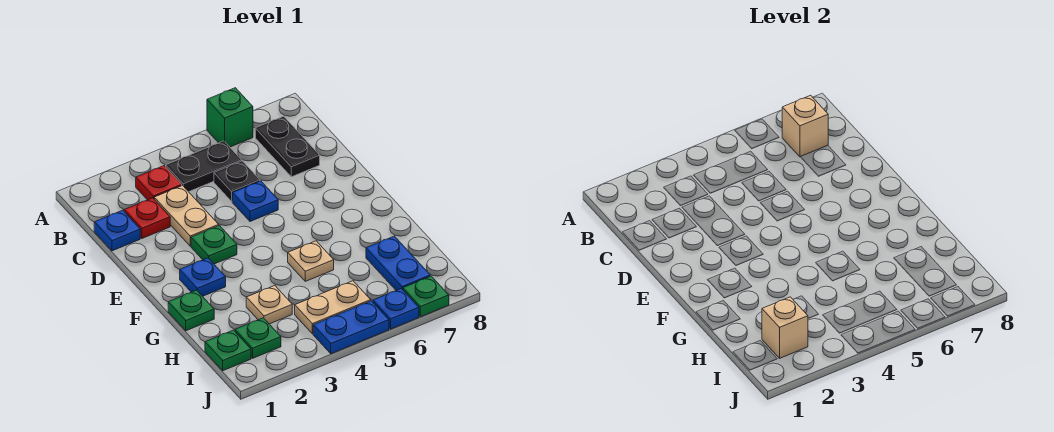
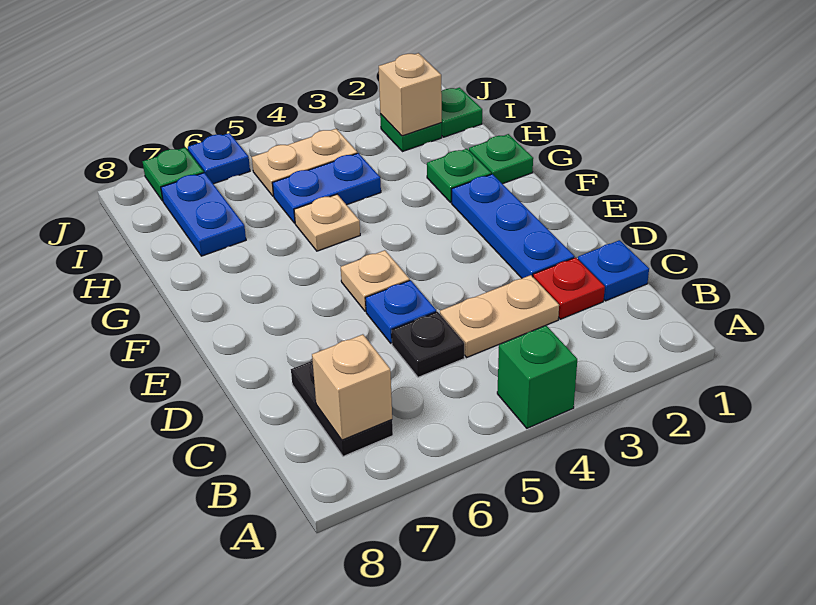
green brick A6 level 1 -> green brick A4 level 1
red plate B3 level 1 -> none
black plate B4:B5 level 1 -> none
tan plate C3:D3 level 1 -> tan plate C3:C4 level 1
green plate E3 level 1 -> green plate G2 level 1
blue plate F2 level 1 -> blue plate D2:F2 level 1
tan plate H3 level 1 -> tan plate E5 level 1
blue plate J4:J5 level 1 -> blue plate H4:H5 level 1

